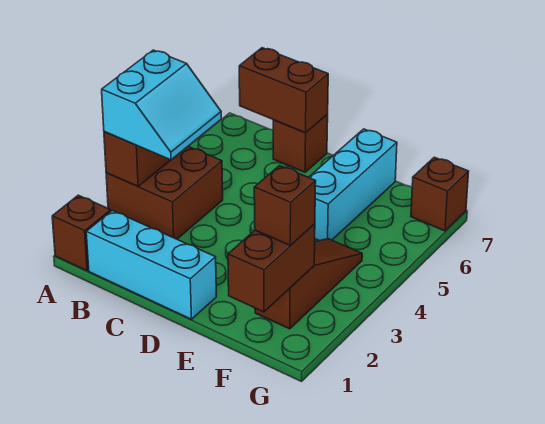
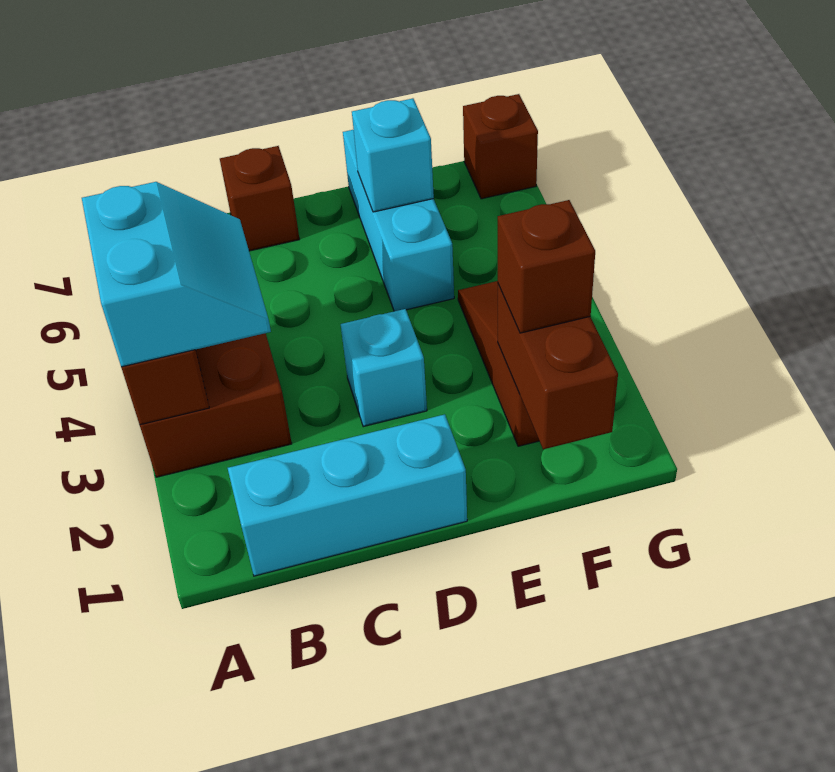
brown brick A1 level 1 -> none
brown brick B7:C7 level 2 -> none
none -> cyan brick D3 level 1
none -> cyan brick E6 level 2

